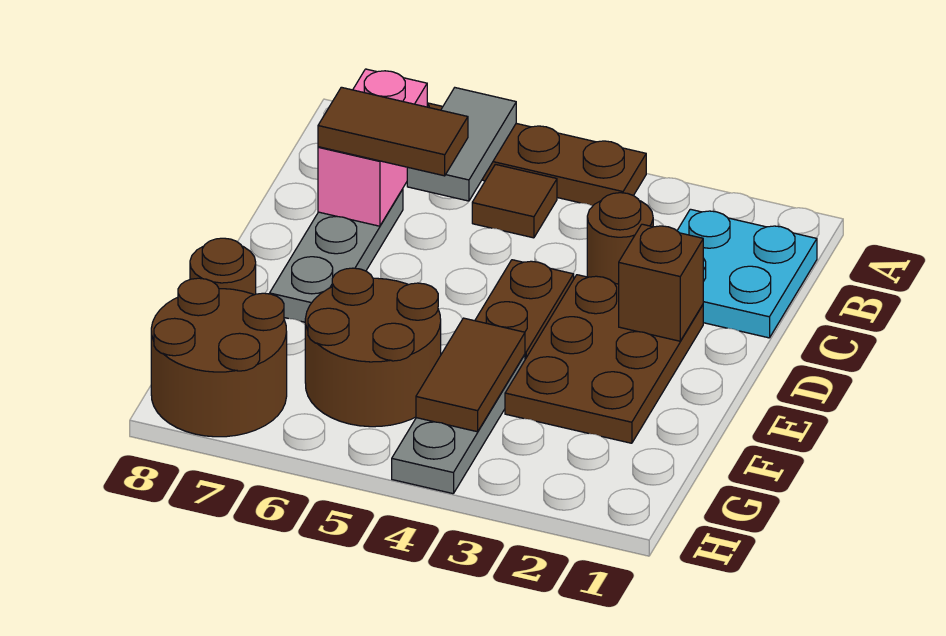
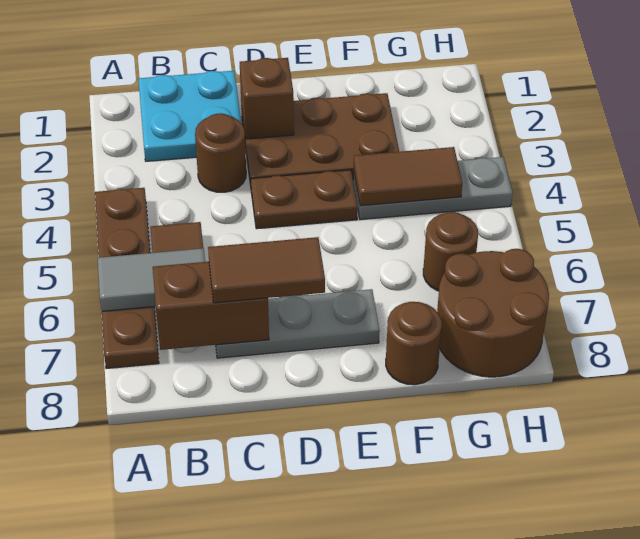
pink brick B7:C7 level 2 -> brown brick B7:C7 level 2
brown tile C6:C7 level 3 -> brown tile C7:D7 level 3
brown round brick F5:G6 level 1 -> brown round brick G6 level 1

